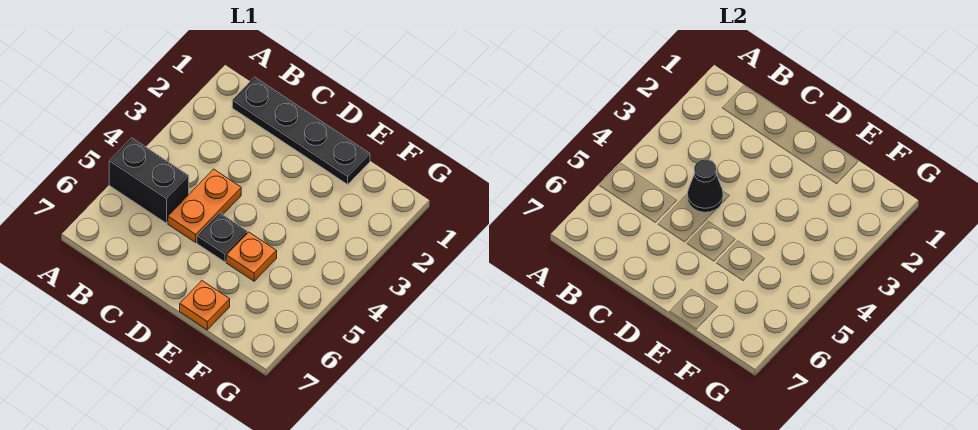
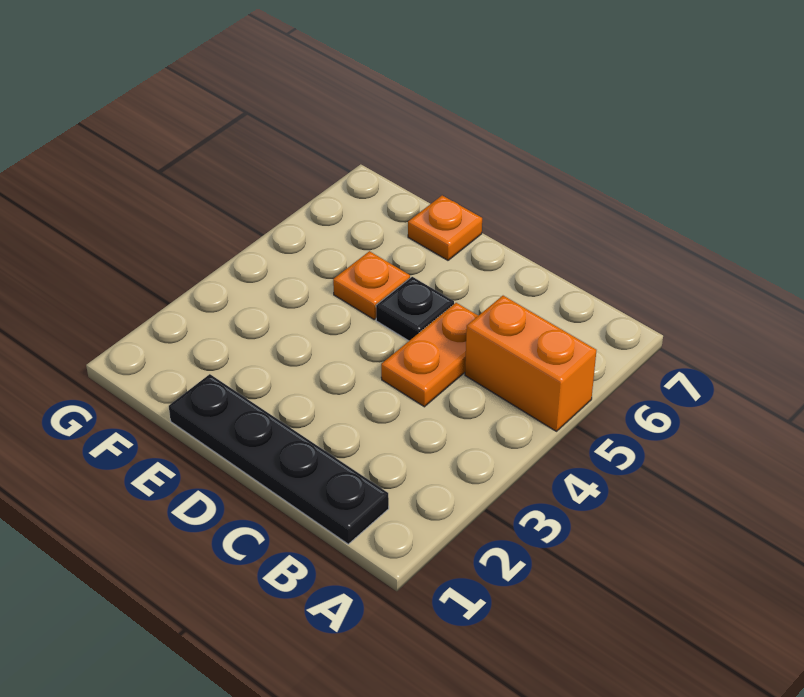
black brick A5:B5 level 1 -> orange brick A5:B5 level 1
black cone C4 level 2 -> none

